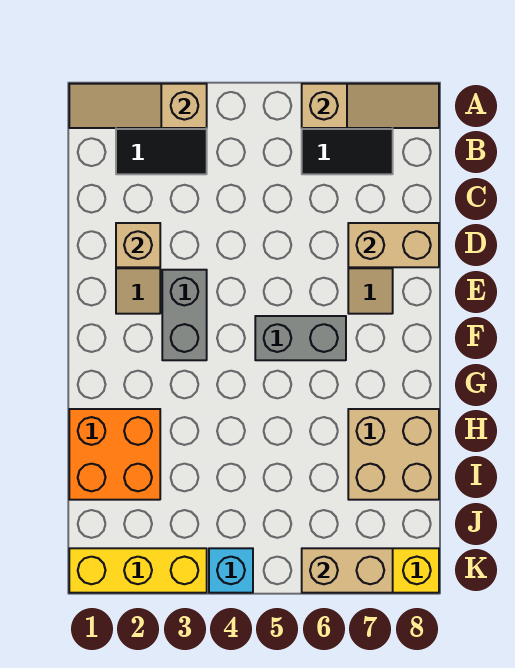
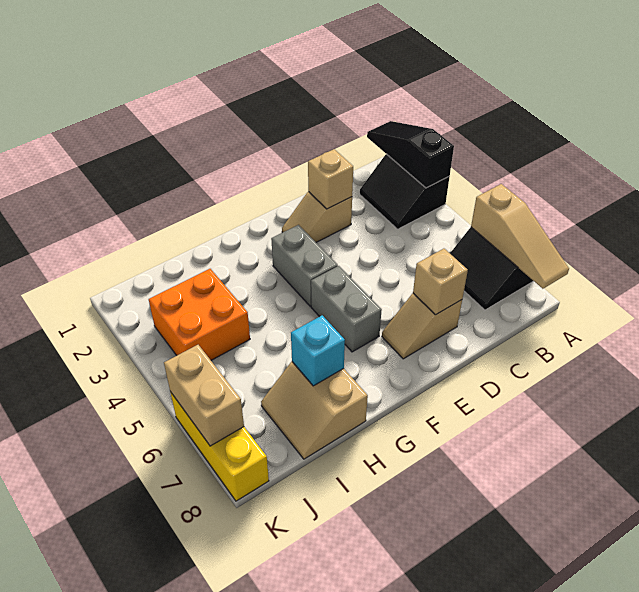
tan slope A1:A3 level 2 top 3 -> black slope A1:A3 level 2 top 3
tan brick D7:D8 level 2 -> tan brick D7 level 2
grey brick E3:F3 level 1 -> grey brick F3:F4 level 1
orange brick H1:I2 level 1 -> orange brick I3:J4 level 1
tan brick H7:I8 level 1 -> tan slope H7:I8 level 1 top H
yellow brick K1:K3 level 1 -> none
cyan brick K4 level 1 -> cyan brick H7 level 2

